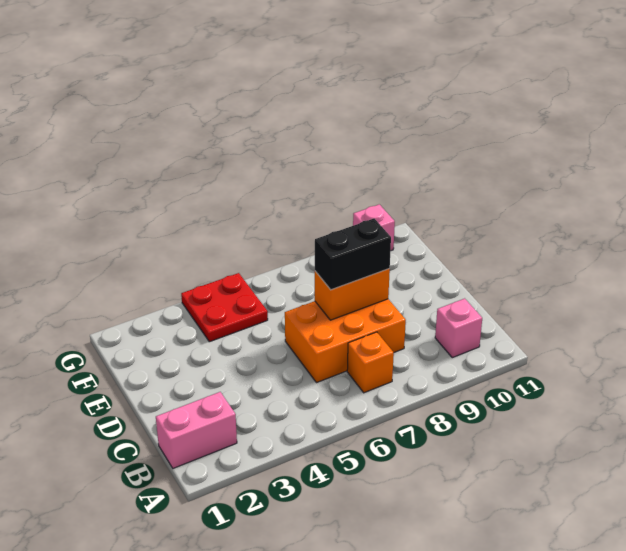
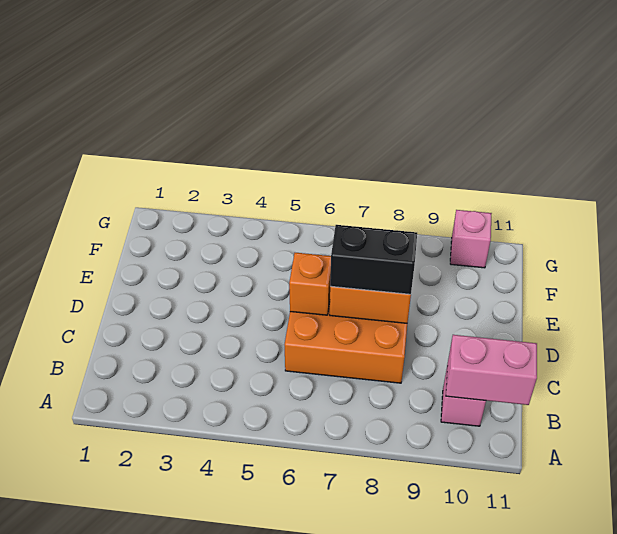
pink brick B1:B2 level 1 -> pink brick B10:B11 level 2
orange brick B7 level 1 -> orange brick D6 level 2
red plate F4:G5 level 1 -> none

